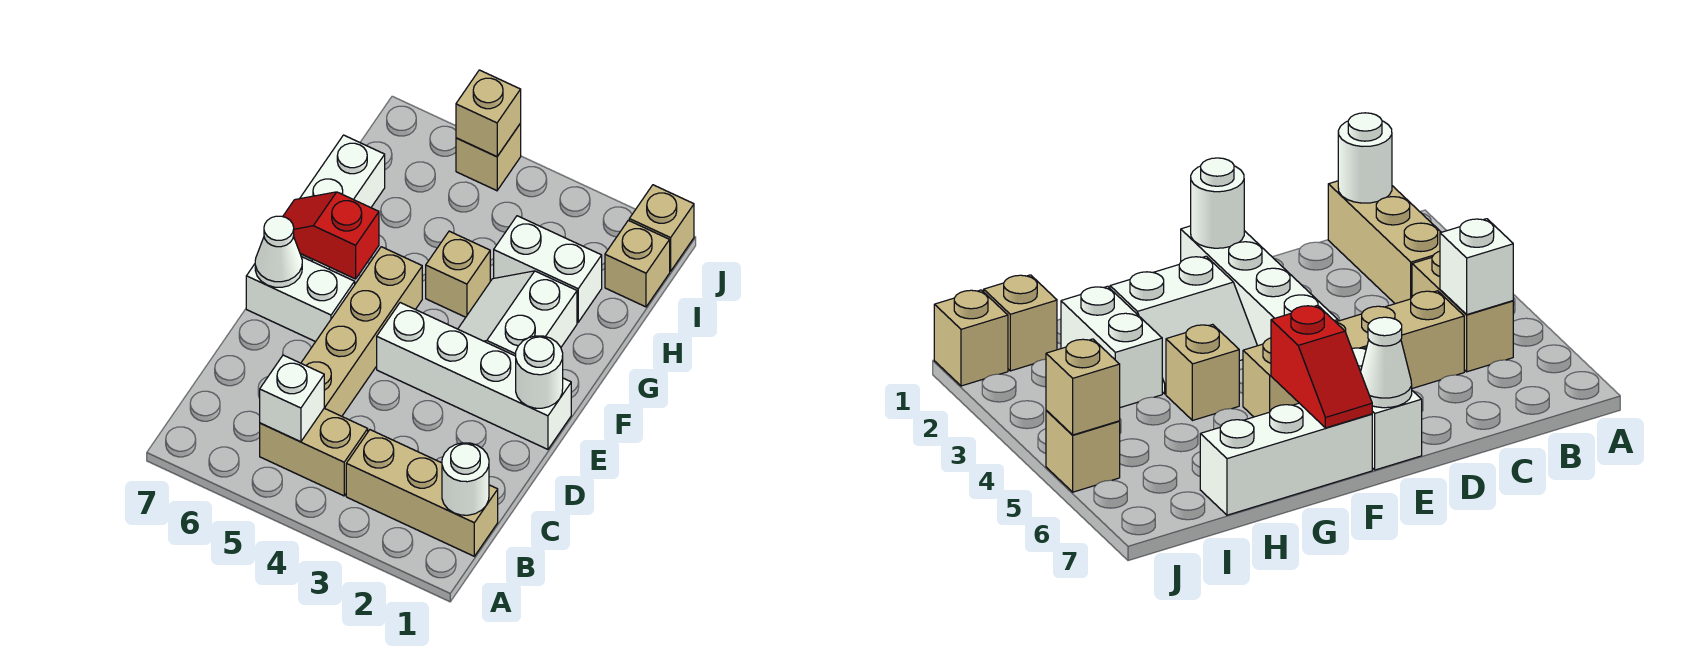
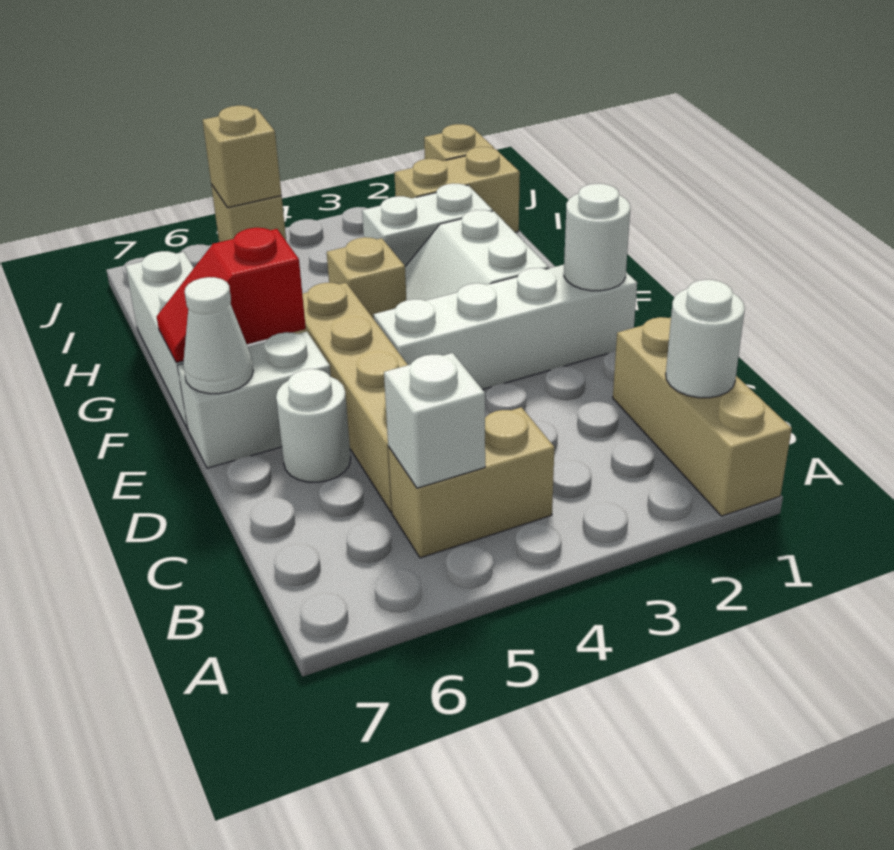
tan brick B1:B3 level 1 -> tan brick A1:C1 level 1
none -> white round brick D6 level 1
tan brick I1 level 1 -> tan brick I1:I2 level 1

